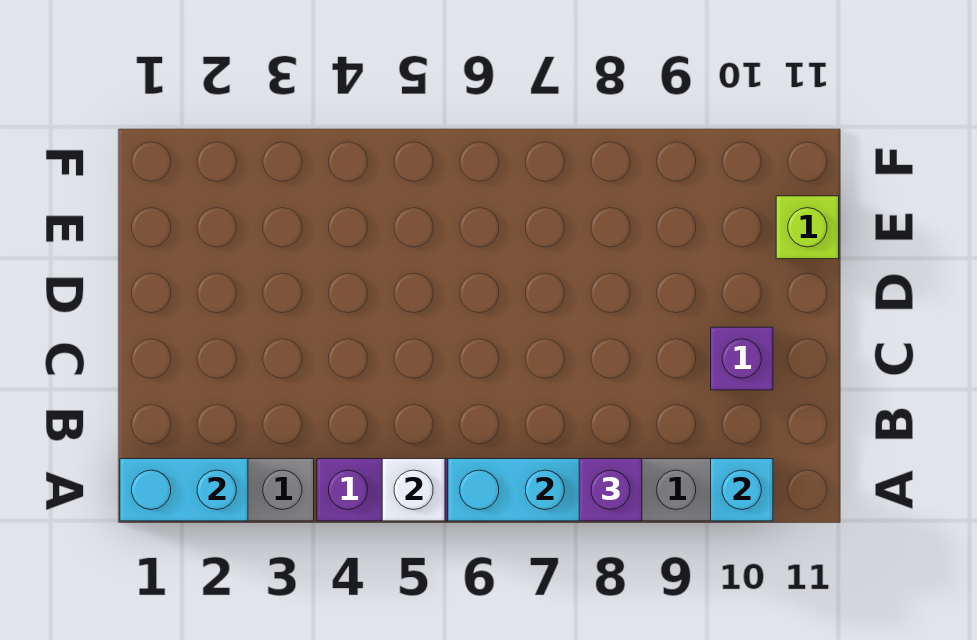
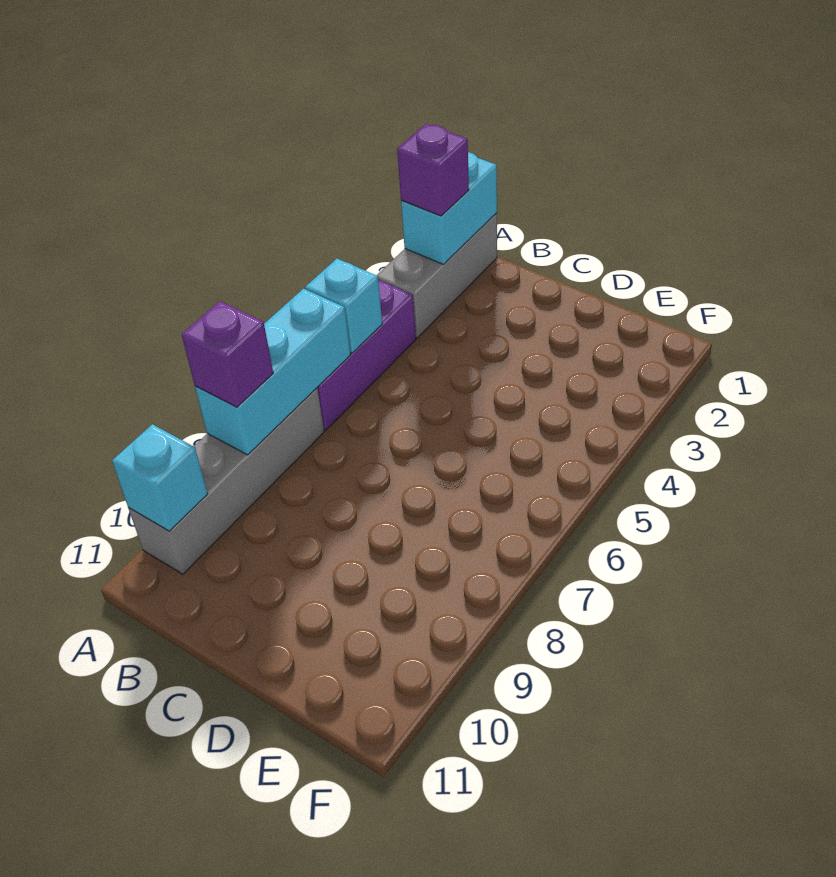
white brick A5 level 2 -> cyan brick A5 level 2
purple brick C10 level 1 -> purple brick A2 level 3
lime brick E11 level 1 -> none

